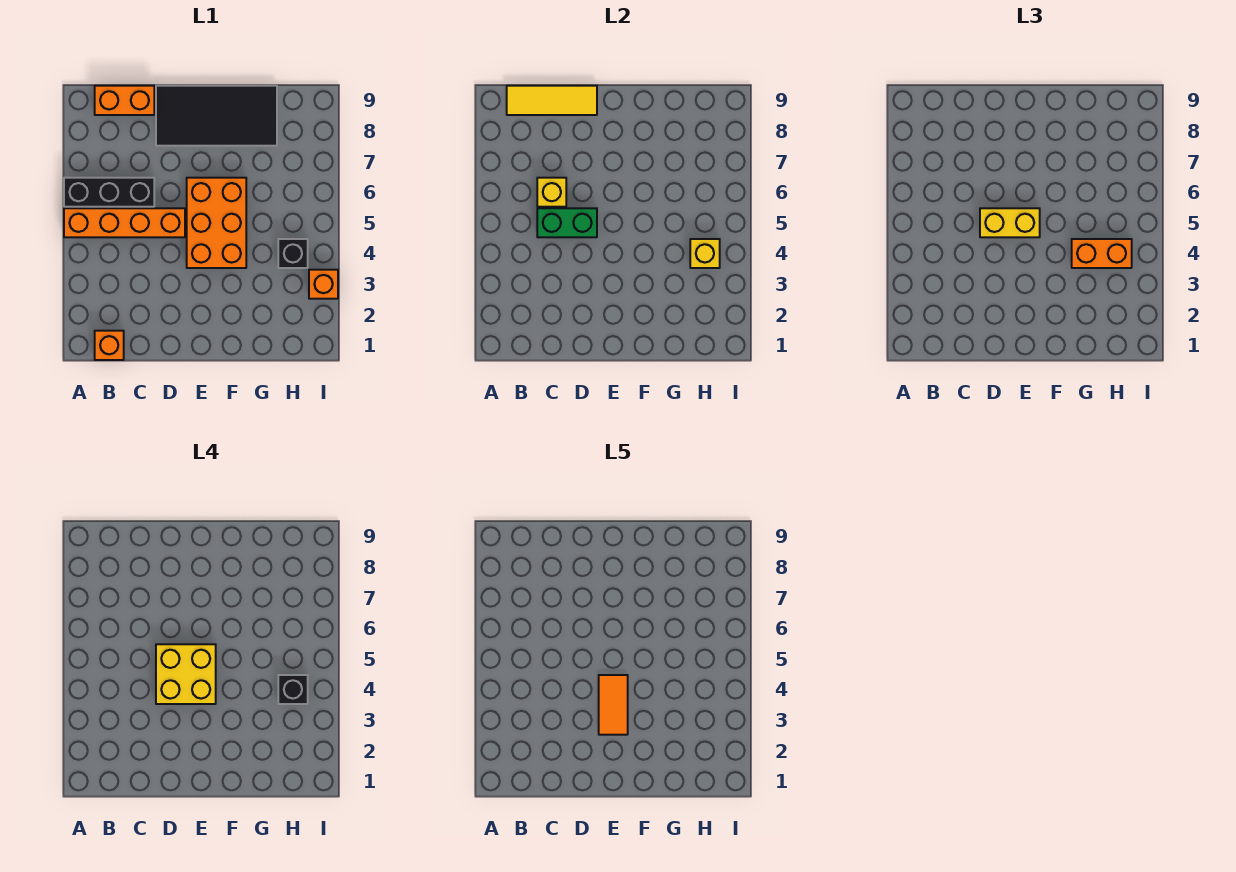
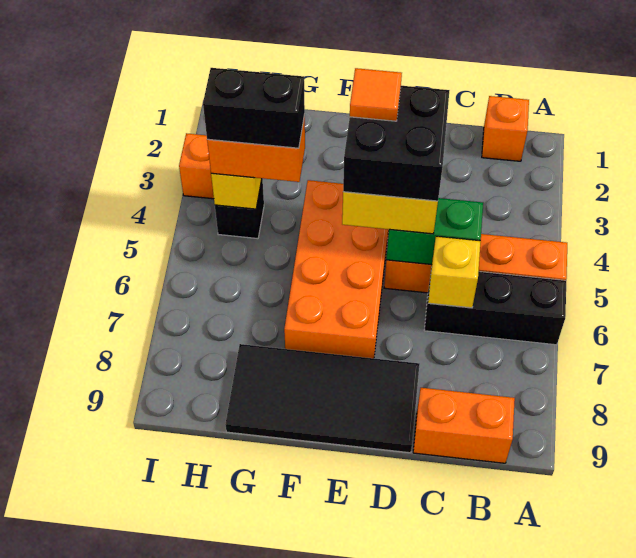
yellow tile B9:D9 level 2 -> none
yellow brick D4:E5 level 4 -> black brick D4:E5 level 4
orange tile E3:E4 level 5 -> orange tile E4 level 5
orange brick E4:F6 level 1 -> orange brick E4:F7 level 1
black brick H4 level 4 -> black brick G4:H4 level 4

